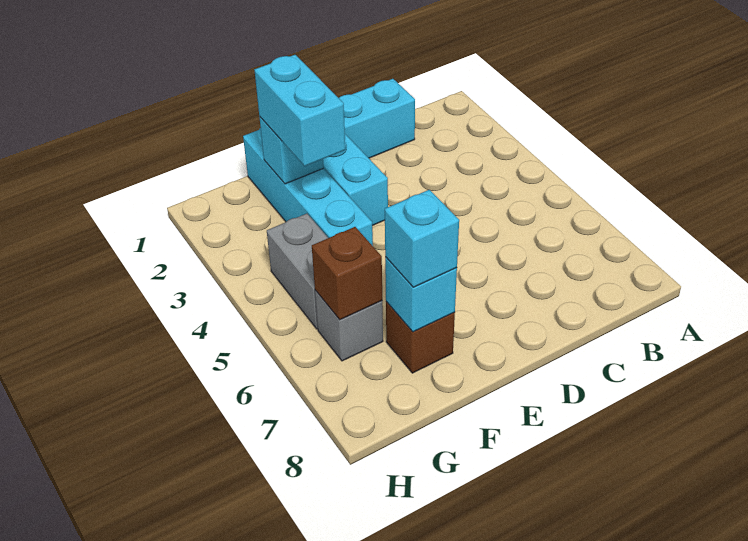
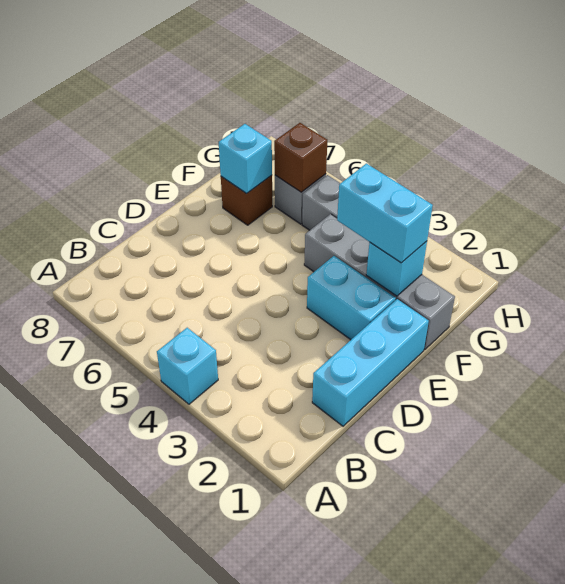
cyan brick F1:F4 level 1 -> grey brick F1:F4 level 1
cyan brick F7 level 3 -> cyan brick A4 level 1

